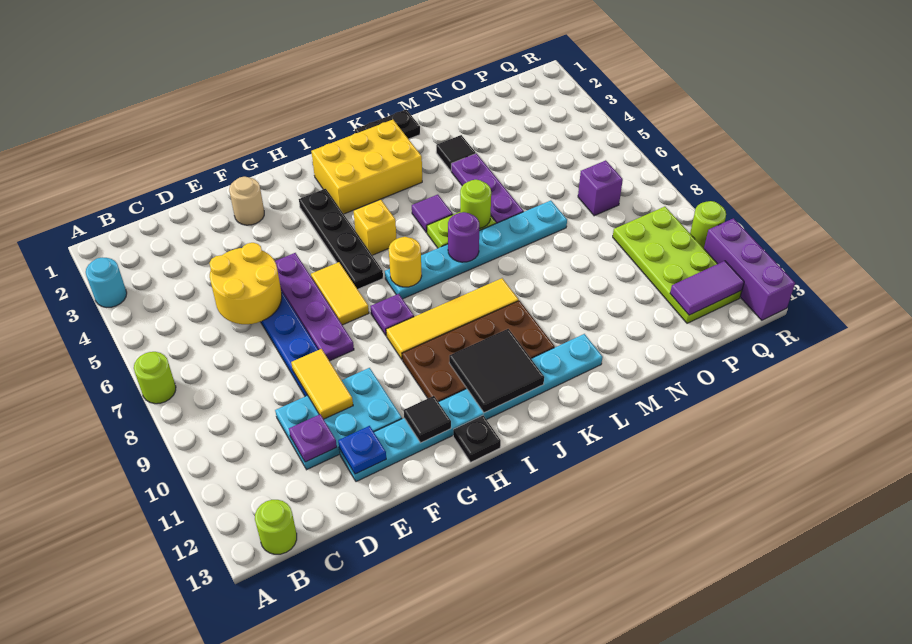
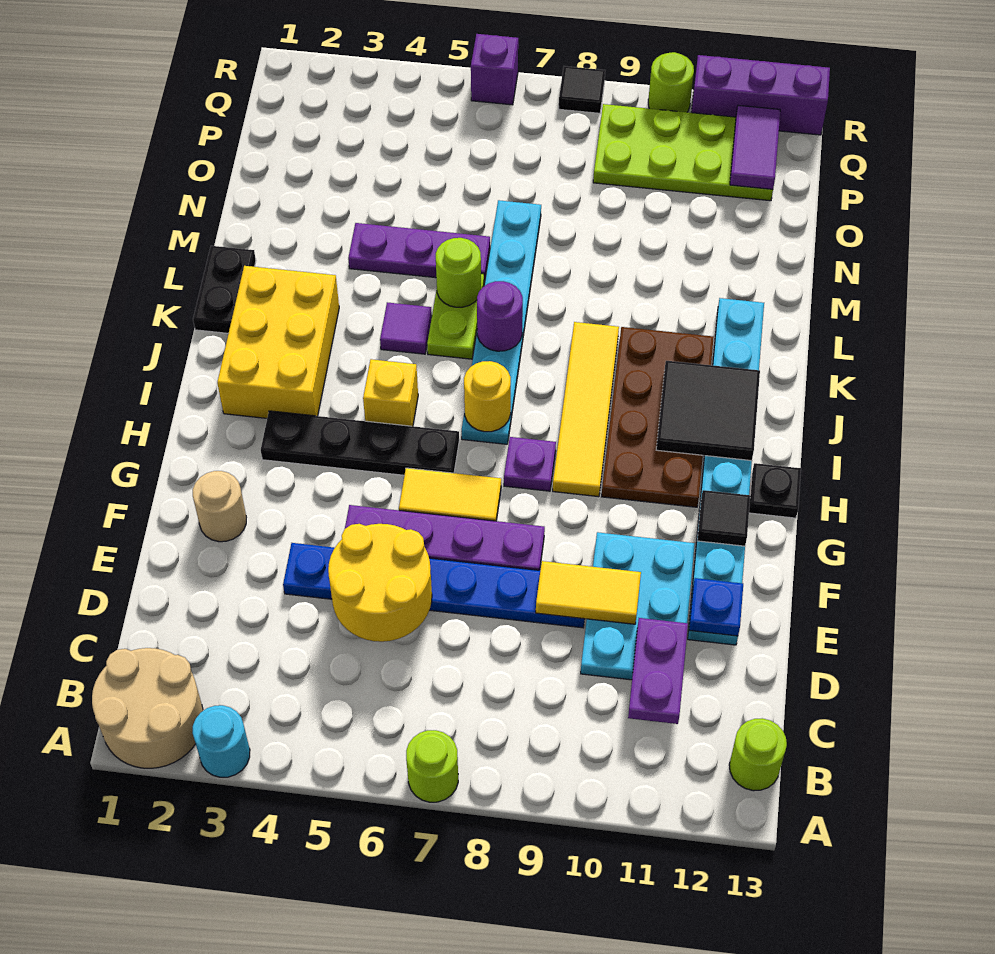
none -> tan round brick A1:B2 level 1
purple plate D11 level 2 -> purple plate C11:D11 level 2
black tile M3 level 1 -> black tile R8 level 1
purple brick P7 level 1 -> purple brick R6 level 1

